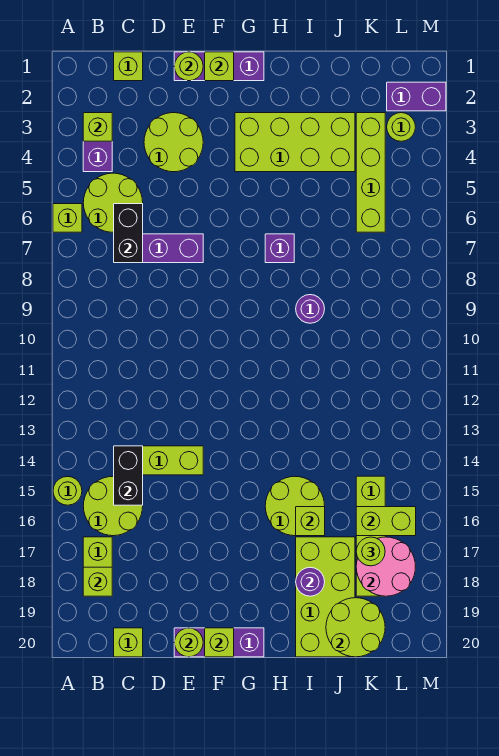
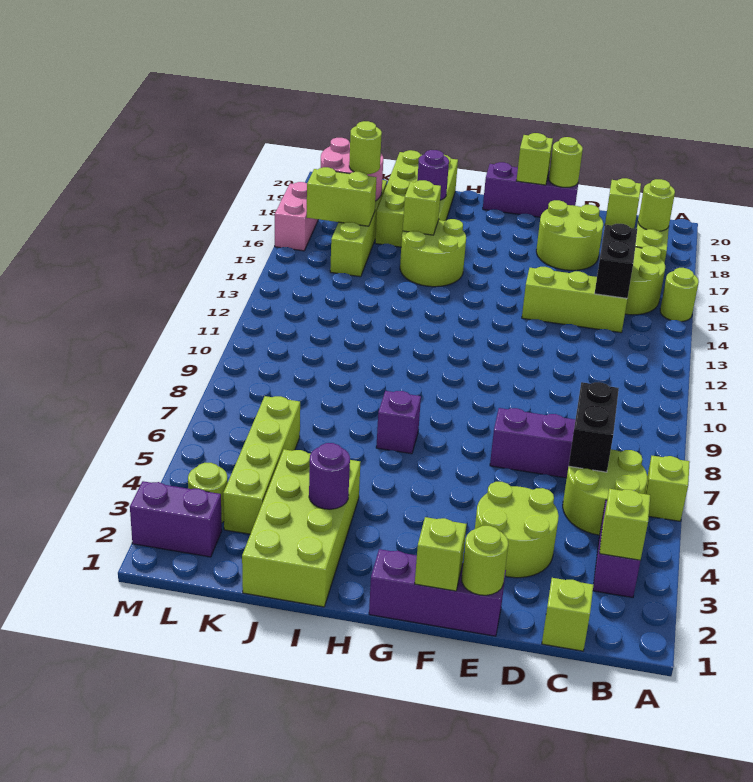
lime brick B18 level 2 -> lime round brick B18 level 2
lime brick G3:J4 level 1 -> lime brick I1:J4 level 1
purple round brick I9 level 1 -> purple round brick I3 level 2
lime round brick J19:K20 level 2 -> lime round brick D17:E18 level 1
none -> pink brick M16:M17 level 1

